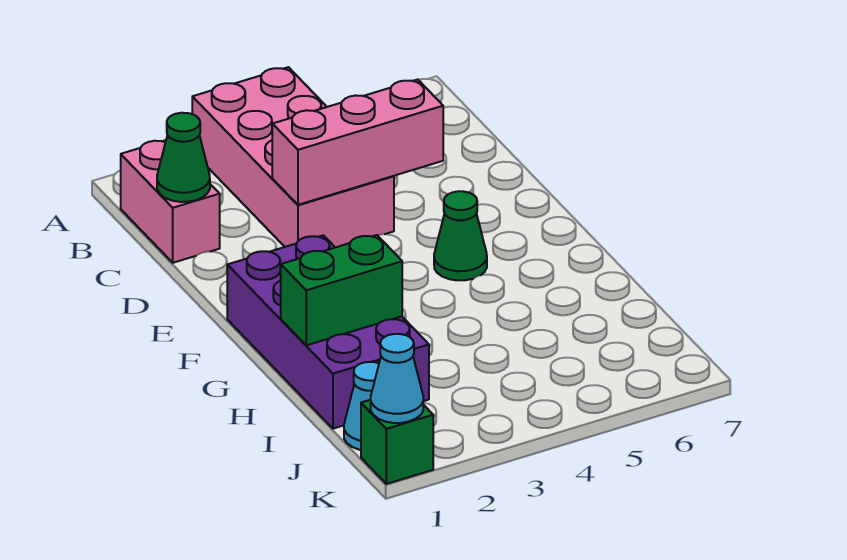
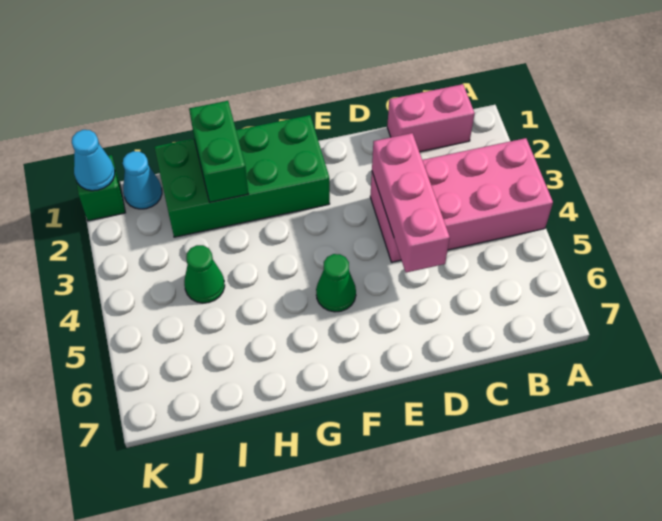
green cone C1 level 2 -> green cone I4 level 1
purple brick F1:I2 level 1 -> green brick F1:I2 level 1

